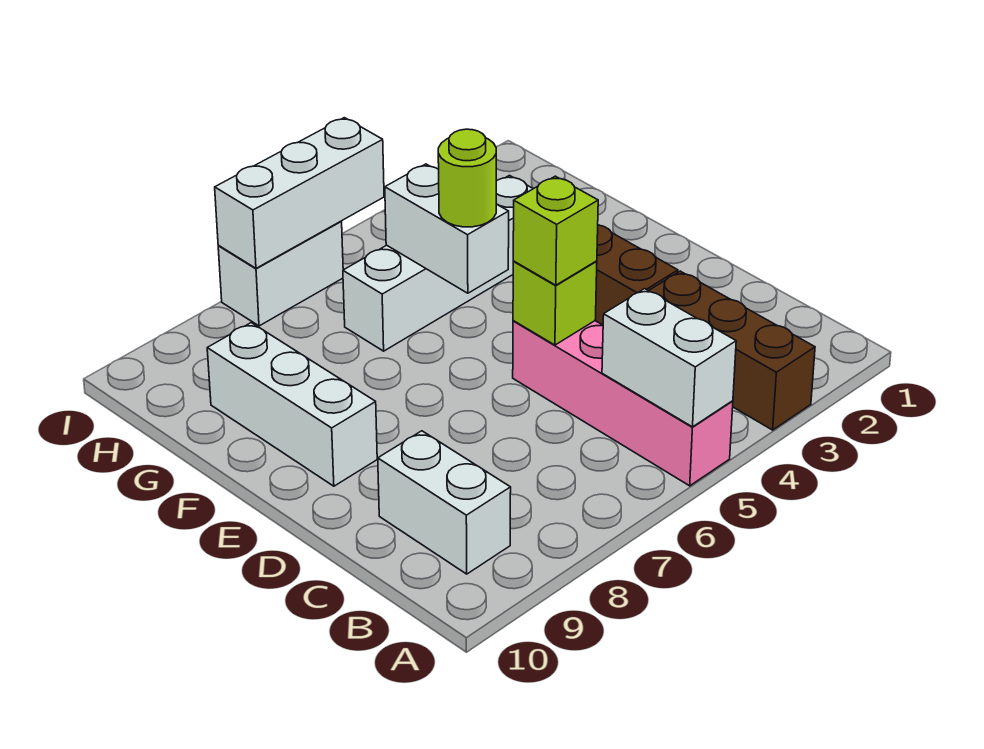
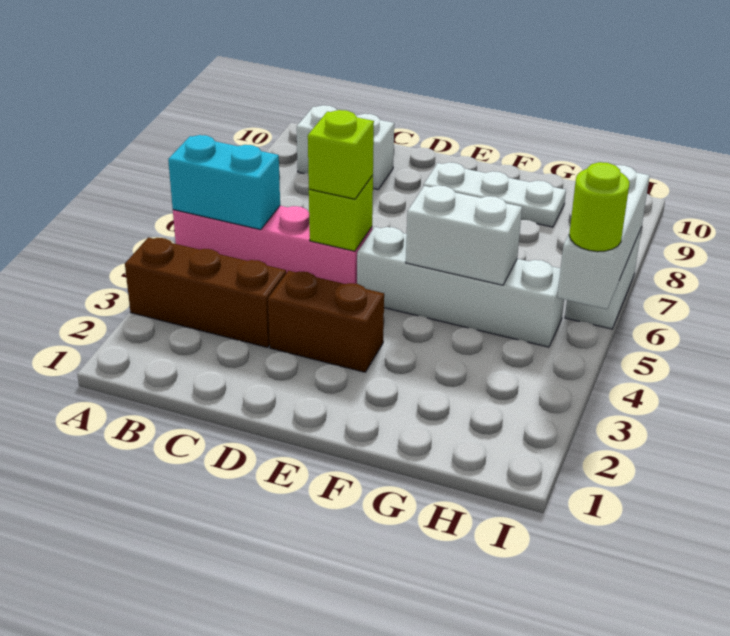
white brick A5:B5 level 2 -> cyan brick A5:B5 level 2
white brick E9:G9 level 1 -> white plate E9:G9 level 1
lime round brick F5 level 3 -> lime round brick I5 level 3
white brick G3:G6 level 1 -> white brick E5:H5 level 1

